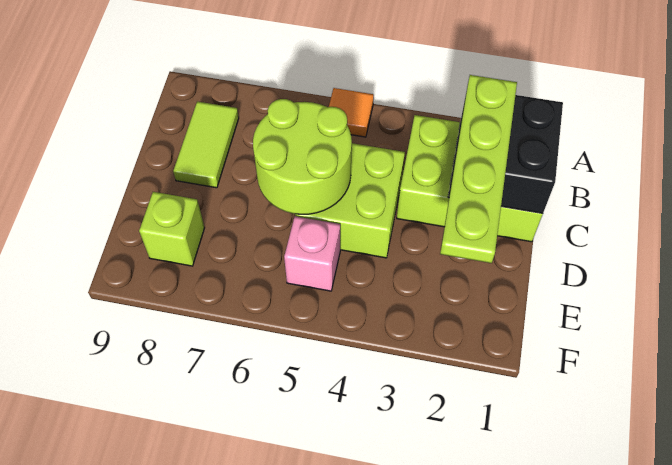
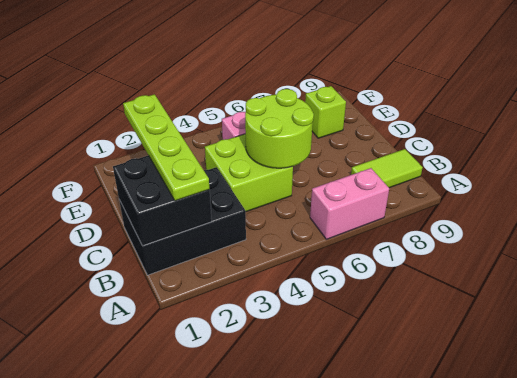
orange tile A5 level 1 -> none
none -> pink brick A6:A7 level 1
lime brick B1:C3 level 1 -> black brick B1:C3 level 1
lime tile B8:C8 level 1 -> lime tile B8:B9 level 1

